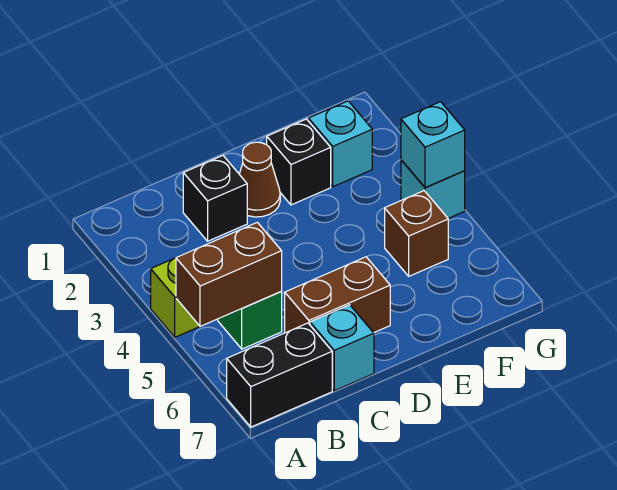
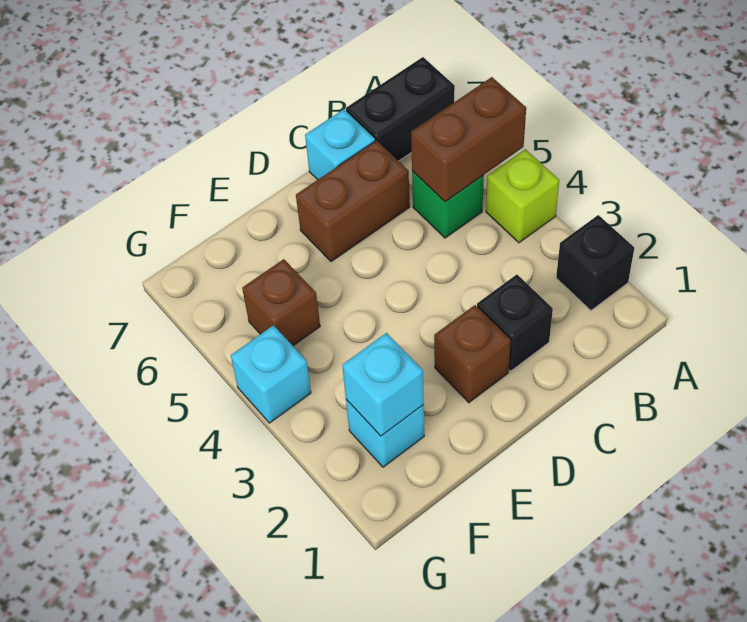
brown cone D2 level 1 -> brown brick D2 level 1
black brick E2 level 1 -> black brick A2 level 1
cyan brick G4 level 2 -> cyan brick F2 level 2

